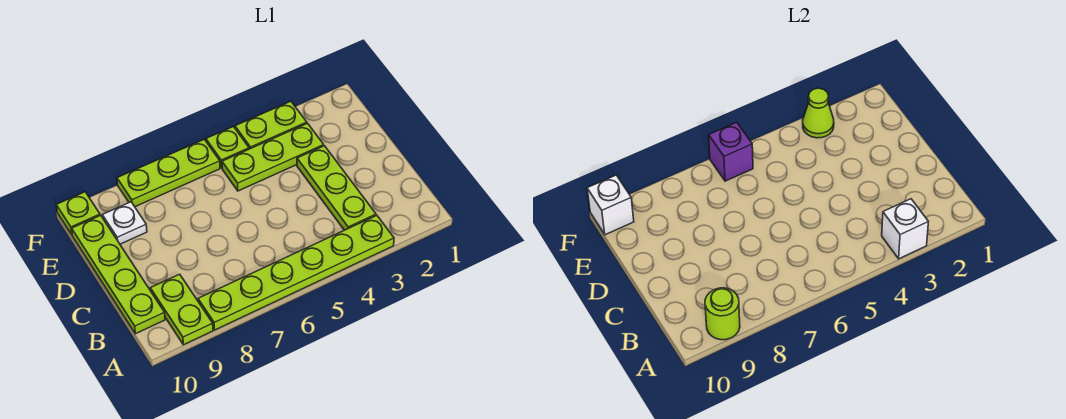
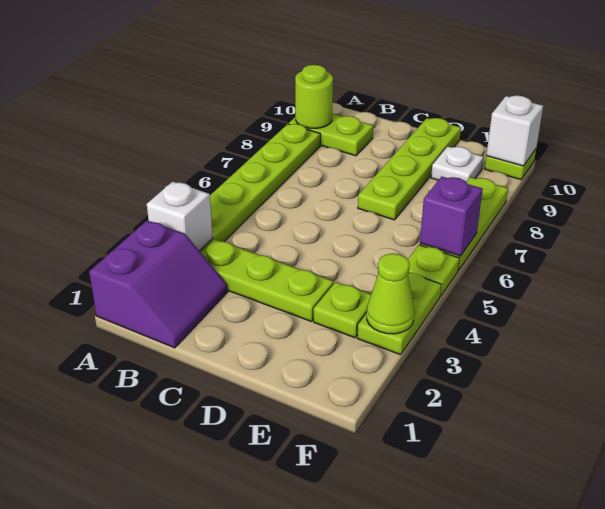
none -> purple slope A1:B2 level 1 top A
lime plate B10:E10 level 1 -> lime plate D7:D10 level 1
lime plate E3:E5 level 1 -> lime plate E3 level 1

